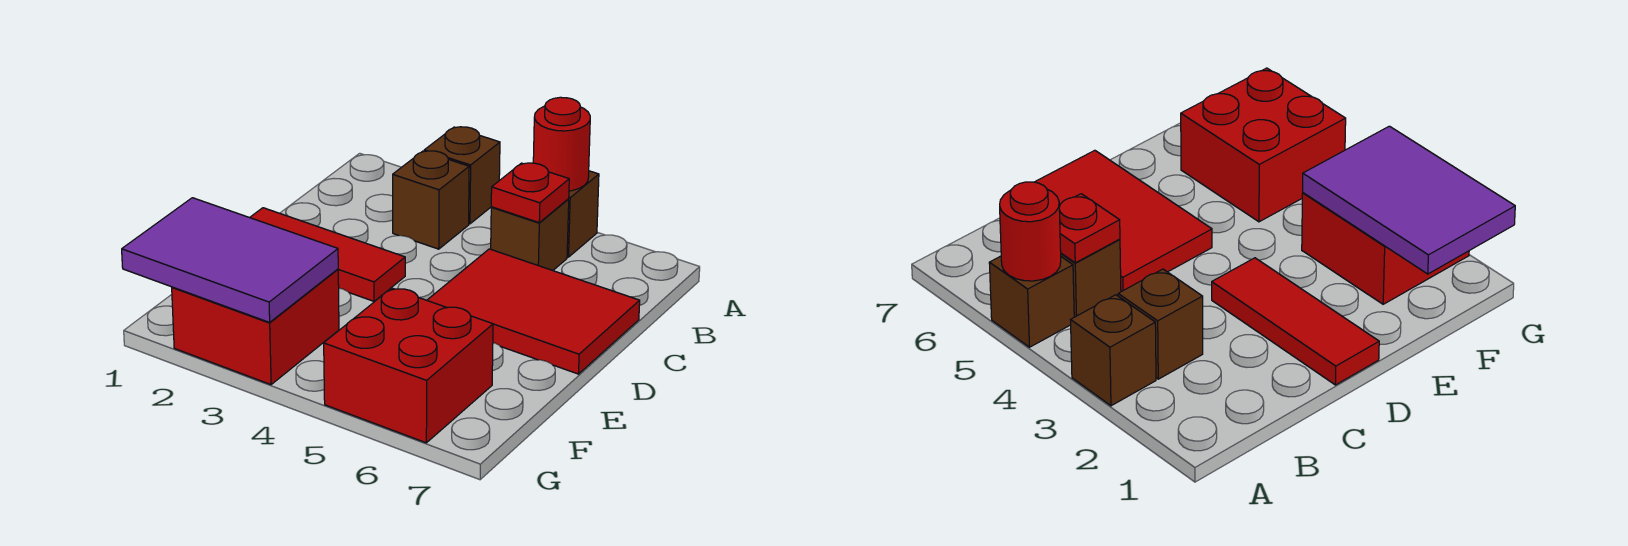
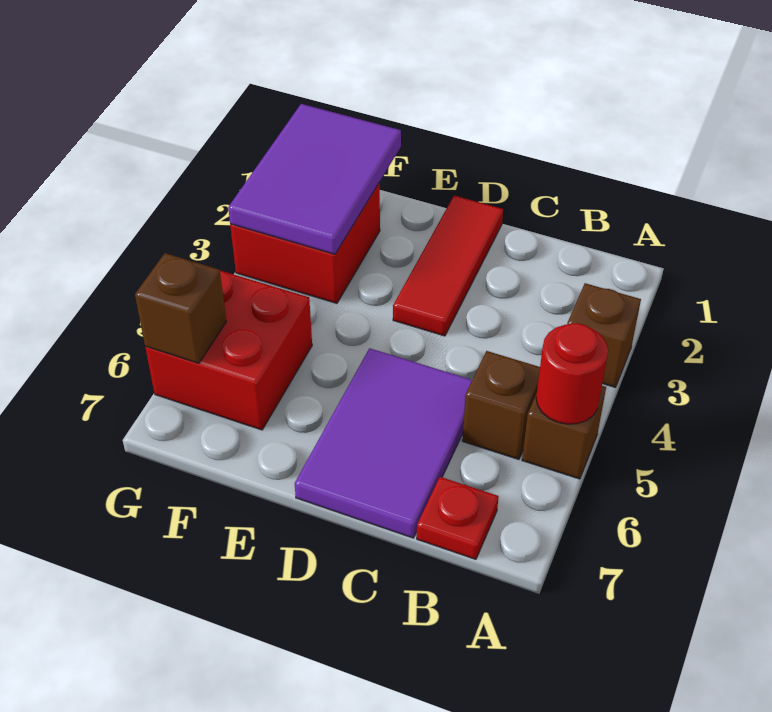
brown brick B3 level 1 -> brown brick G6 level 2
red plate B5 level 2 -> red plate B7 level 1
red tile C5:D7 level 1 -> purple tile C5:D7 level 1

